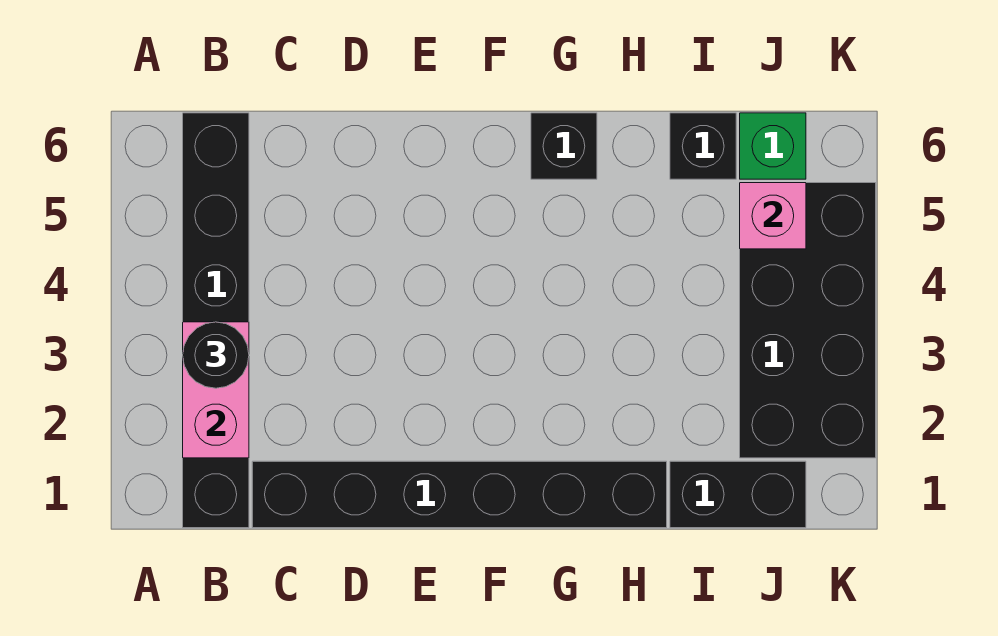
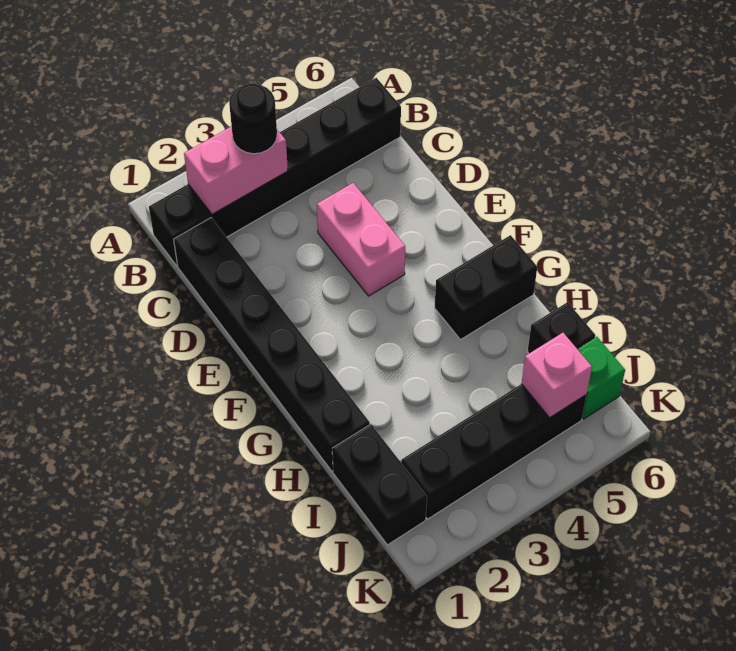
none -> pink brick D4:E4 level 1
black brick G6 level 1 -> black brick G5:G6 level 1
black brick J2:K5 level 1 -> black brick J2:J5 level 1

